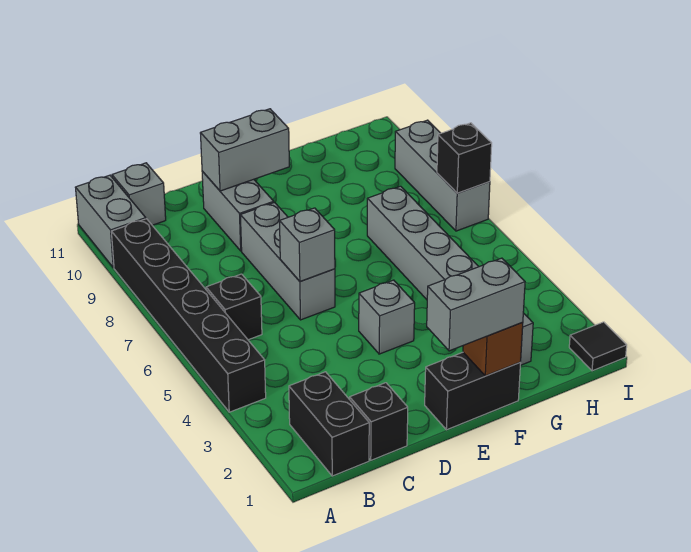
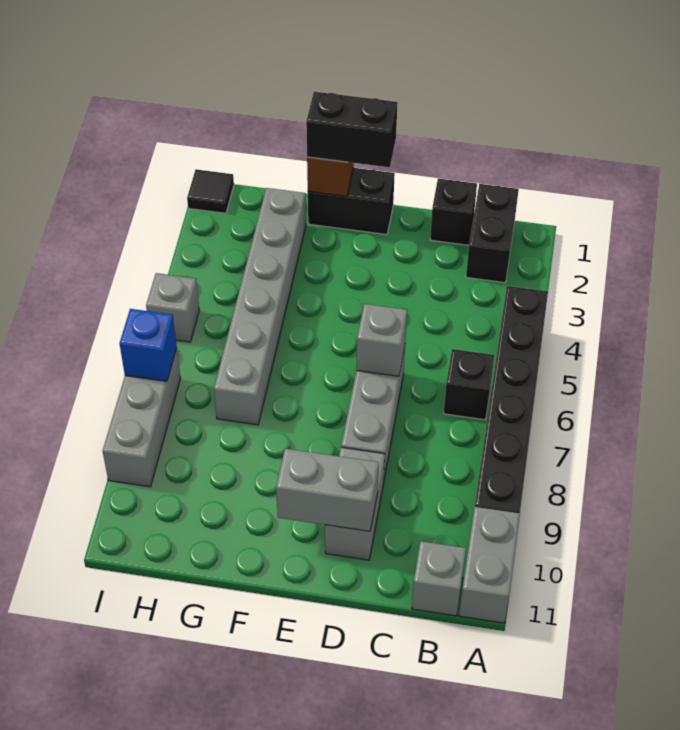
grey brick E1:F1 level 3 -> black brick E1:F1 level 3
grey brick E4 level 1 -> grey brick I5 level 1
black brick I7 level 2 -> blue brick I7 level 2

